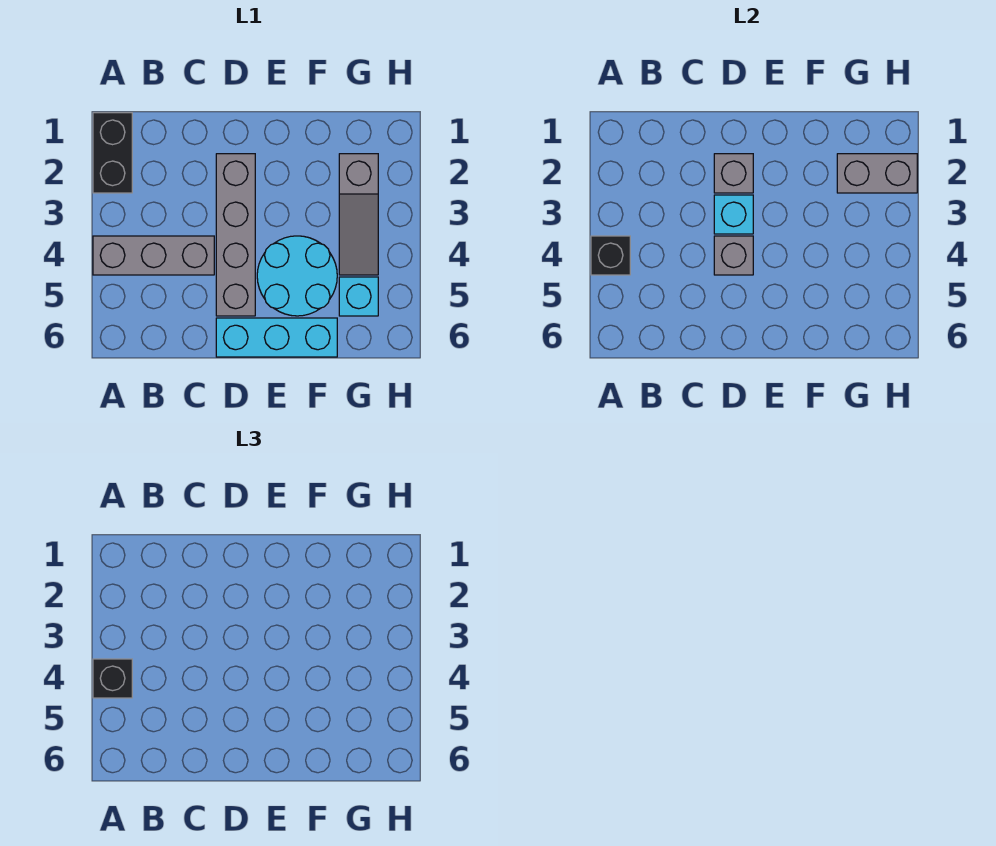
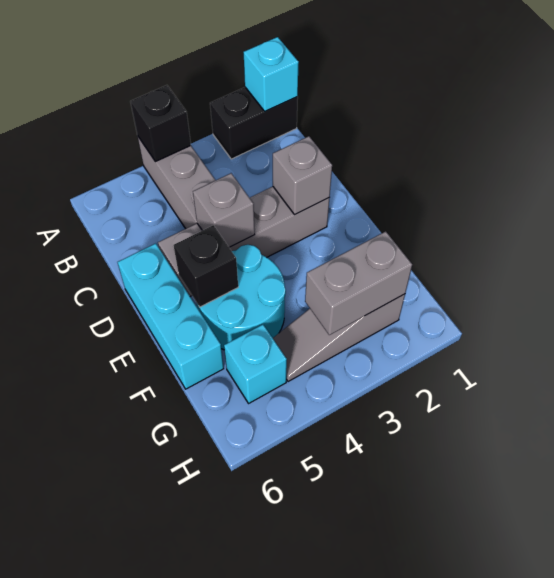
black brick A4 level 3 -> black brick E5 level 2
cyan brick D3 level 2 -> cyan brick A1 level 2
grey brick G2:H2 level 2 -> grey brick G2:G3 level 2

